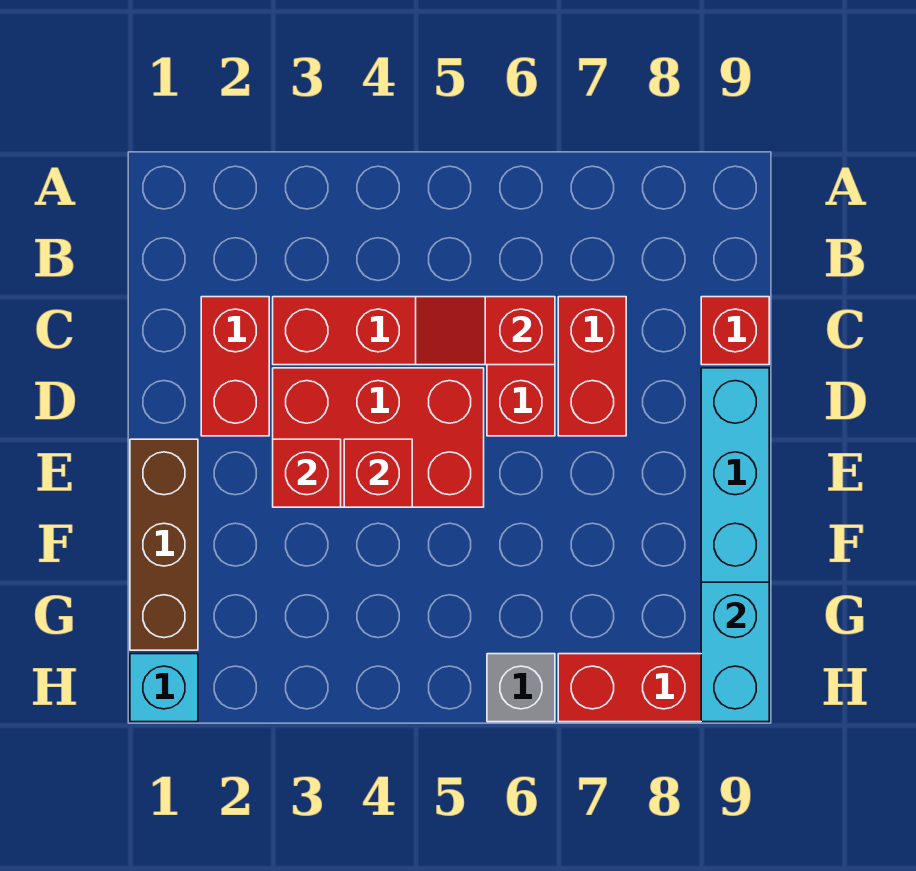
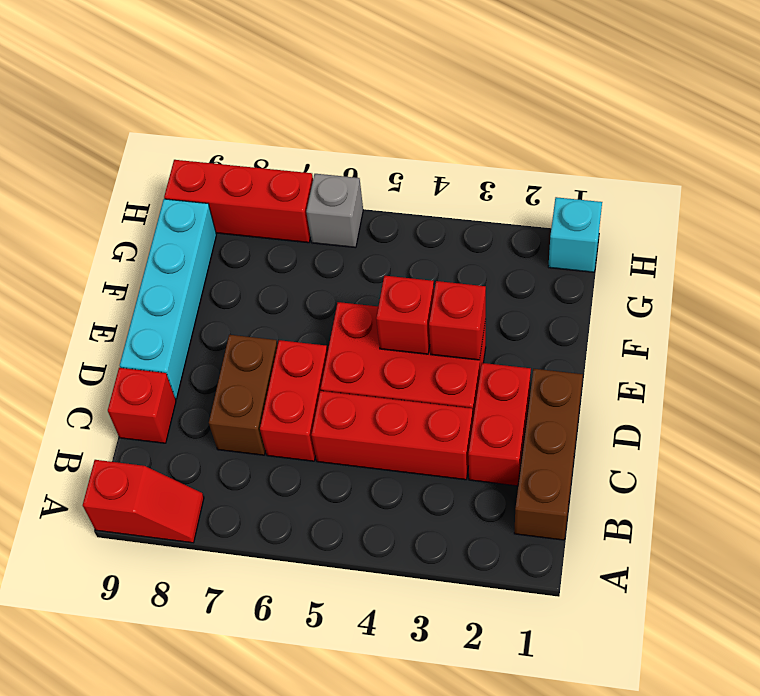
red slope C5:C6 level 2 top 6 -> red slope A8:A9 level 1 top 9
red brick C7:D7 level 1 -> brown brick C7:D7 level 1
brown brick E1:G1 level 1 -> brown brick B1:D1 level 1
cyan brick G9:H9 level 2 -> none

